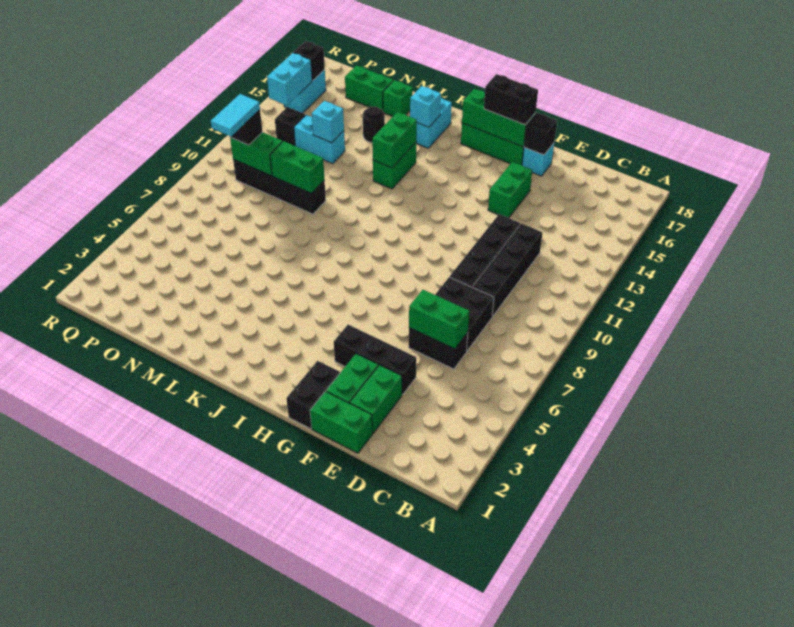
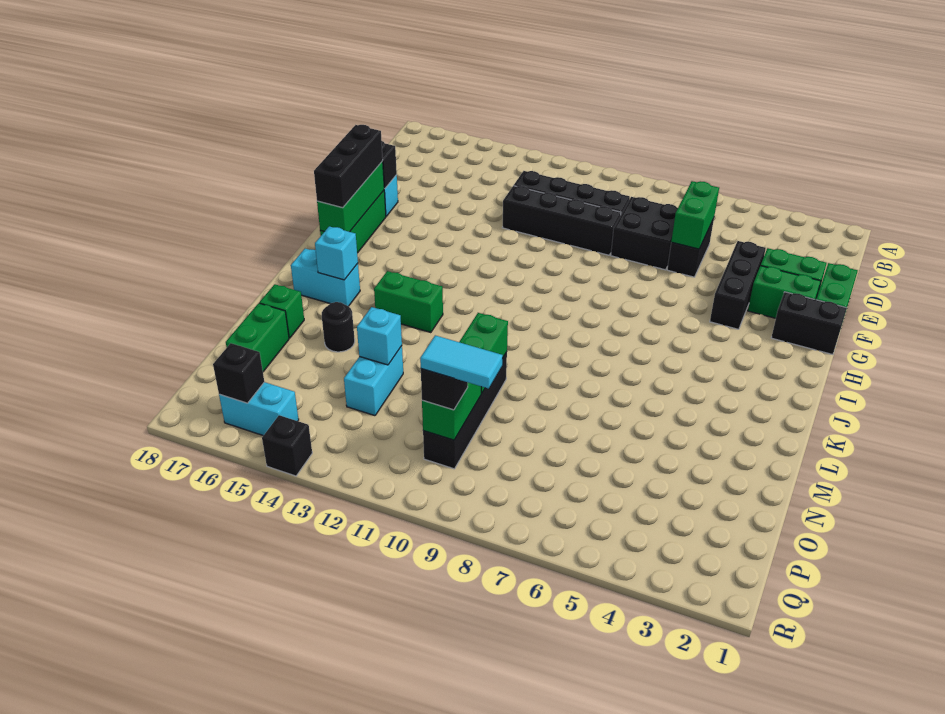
green brick F14:F15 level 1 -> none
black brick G17:H17 level 3 -> black brick G17:I17 level 3
green brick K13:K14 level 2 -> none
black brick P13 level 1 -> black brick R14 level 1
cyan brick Q14:Q15 level 2 -> none

